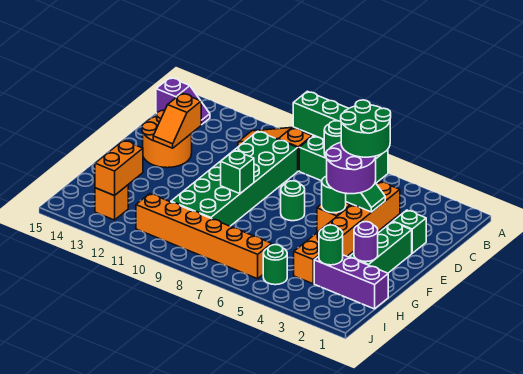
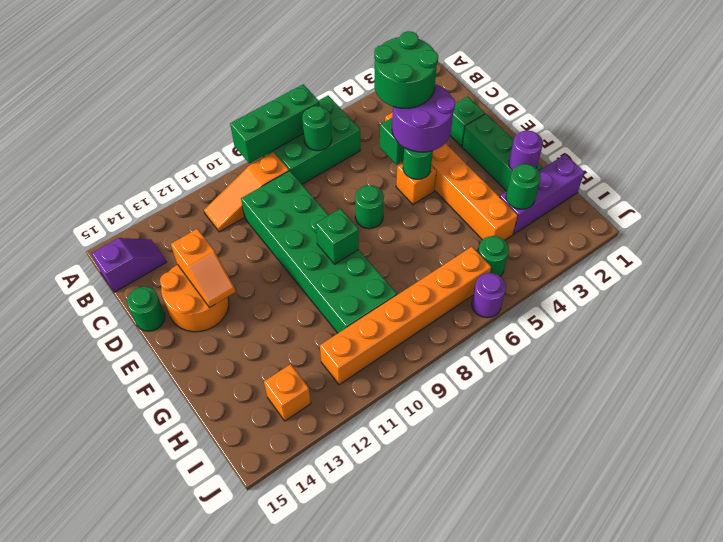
none -> green round brick D15 level 1
orange brick H13:I13 level 2 -> none
none -> purple round brick J6 level 1

